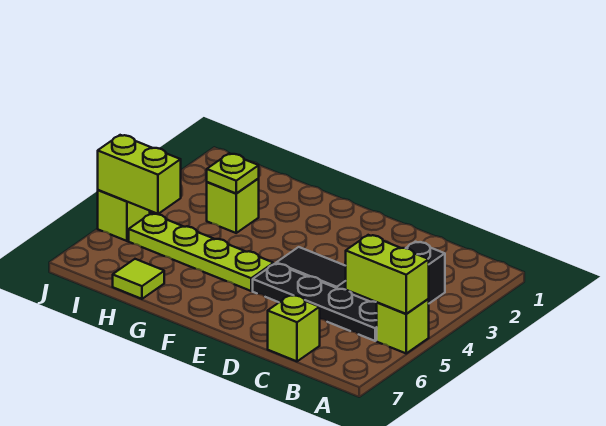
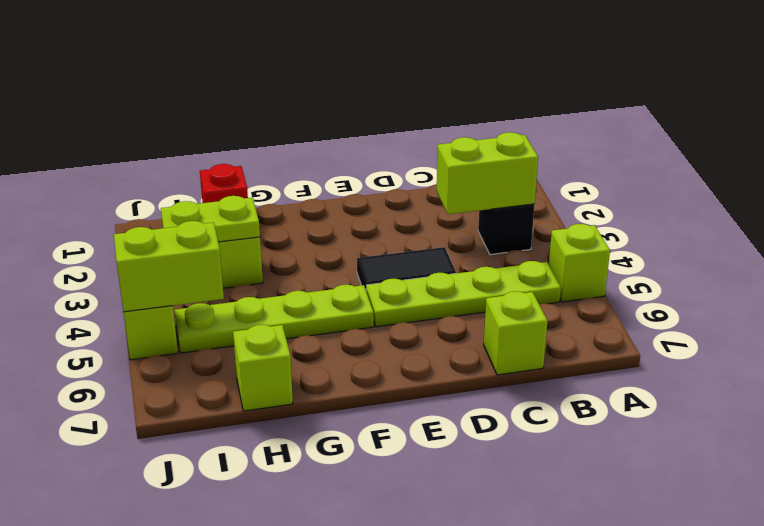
lime brick A5:B5 level 2 -> lime brick B3:C3 level 2
black plate B5:E5 level 1 -> lime plate B5:E5 level 1
none -> red brick H1 level 1
lime plate H3 level 2 -> lime plate H3:I3 level 2
lime tile H7 level 1 -> lime brick H7 level 1

